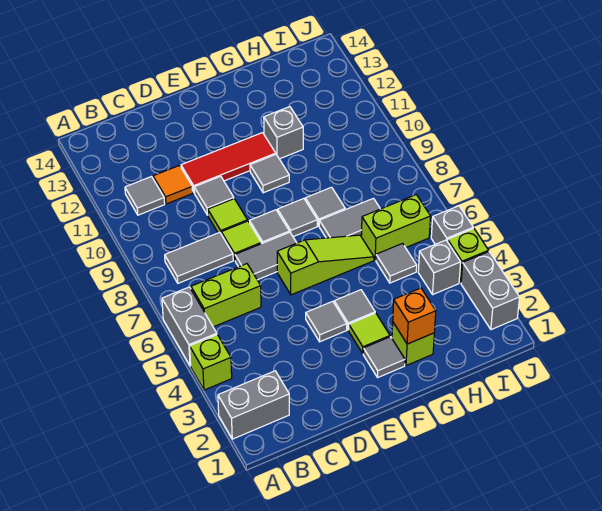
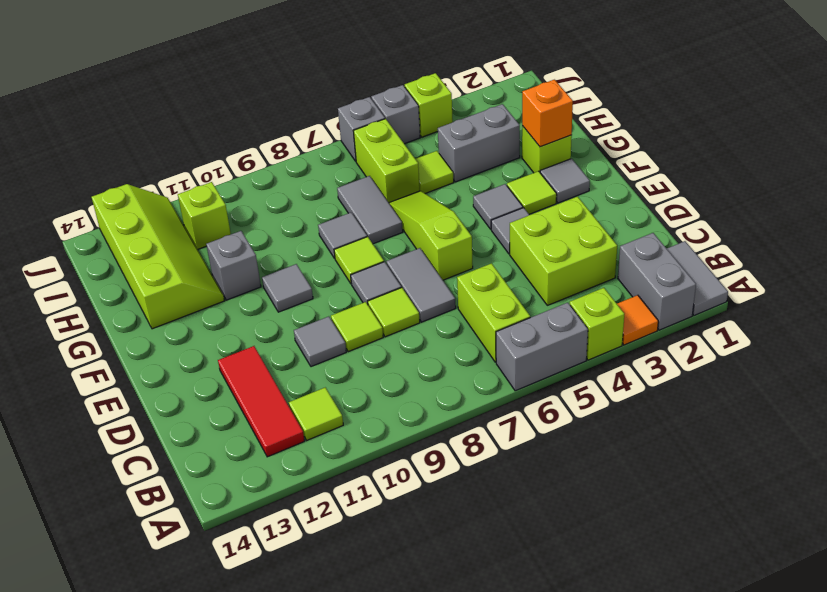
grey tile B8:C8 level 1 -> grey tile A1:B1 level 1
grey tile B11 level 1 -> lime tile B11 level 1
none -> lime brick C3:D4 level 1
orange tile C11 level 1 -> orange tile A3 level 1
red tile D11:F11 level 1 -> red tile B12:D12 level 1
grey tile F8 level 1 -> lime tile F8 level 1
none -> lime slope G12:J13 level 1 top 13
grey tile H5 level 1 -> lime tile H5 level 1
grey brick I4 level 1 -> grey brick J6 level 1
none -> lime brick I11 level 1
grey brick J2:J3 level 1 -> grey brick H3:H4 level 1

